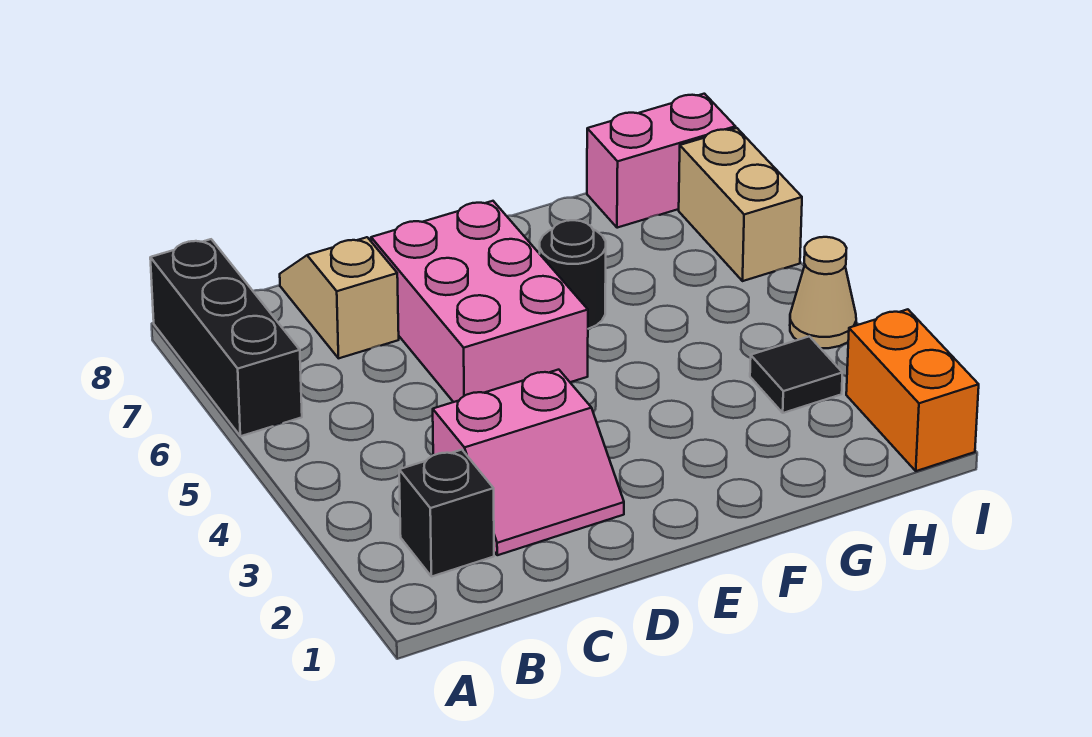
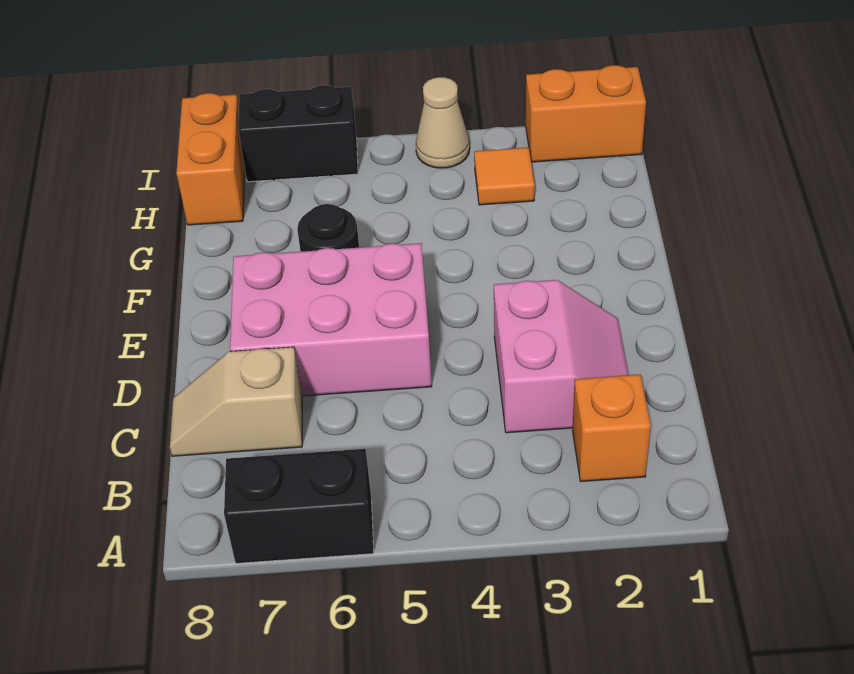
black brick A6:A8 level 1 -> black brick A6:A7 level 1
black brick B2 level 1 -> orange brick B2 level 1
black tile H3 level 1 -> orange tile H3 level 1
pink brick H8:I8 level 1 -> orange brick H8:I8 level 1
tan brick I6:I7 level 1 -> black brick I6:I7 level 1

